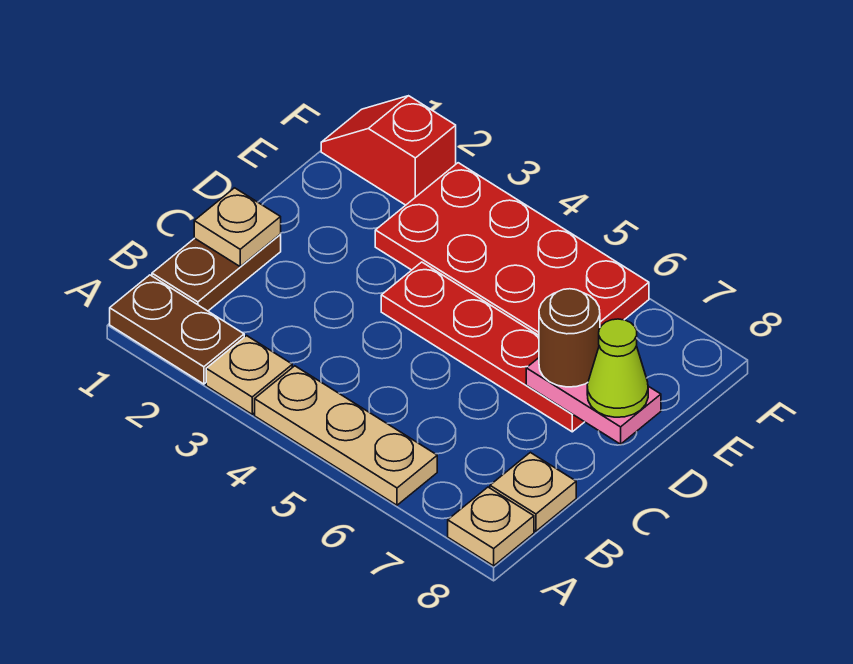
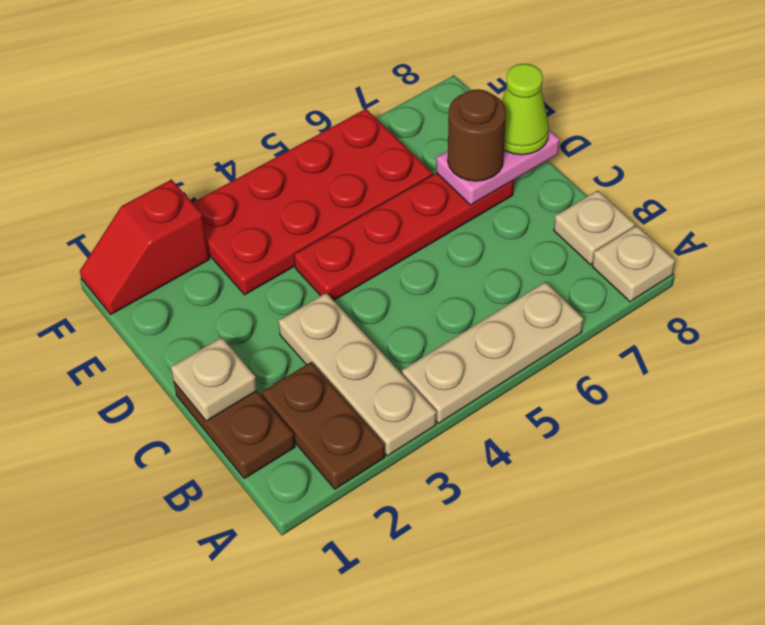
brown plate A1:A2 level 1 -> brown plate A2:B2 level 1
tan plate A3 level 1 -> tan plate A3:C3 level 1

